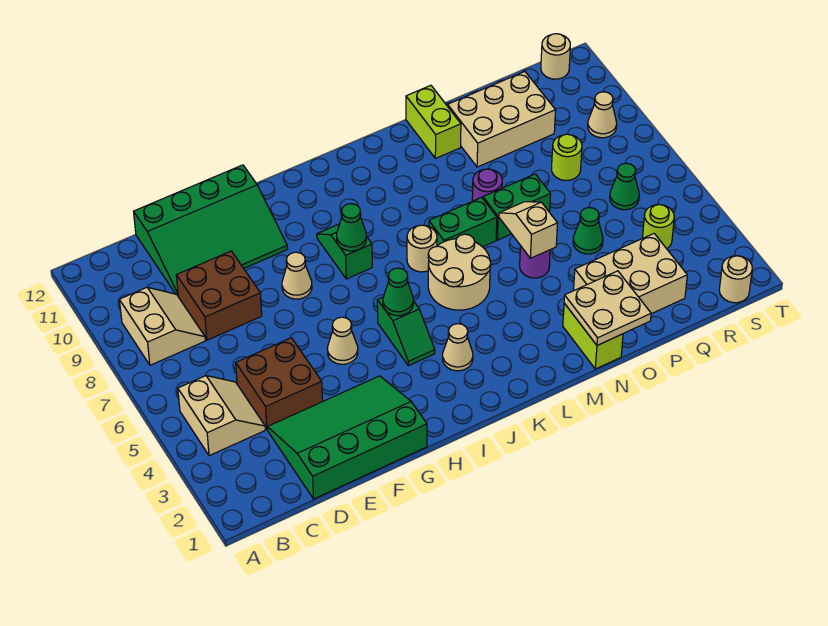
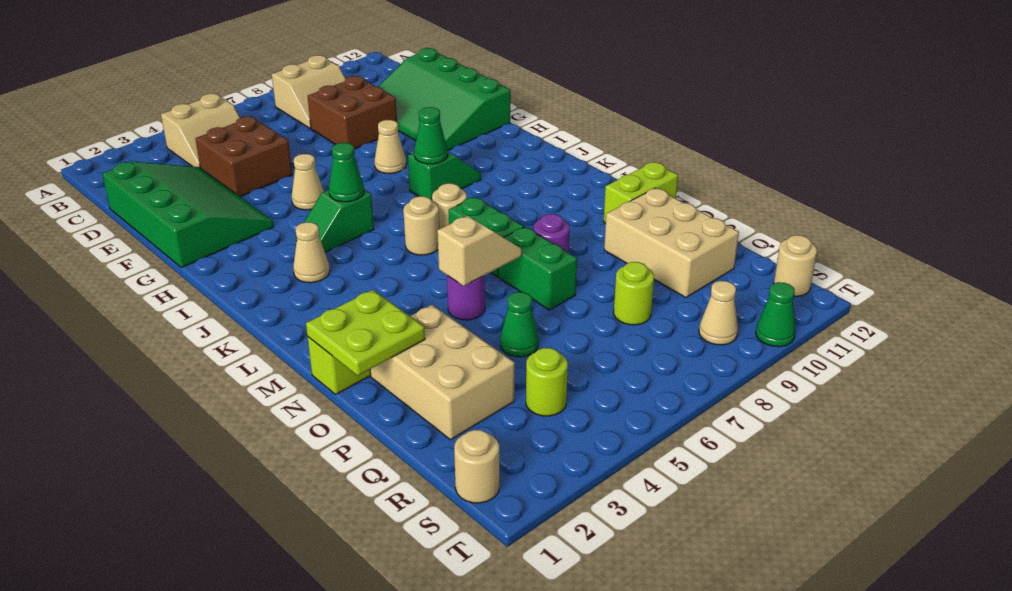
tan round brick K5:L6 level 1 -> tan round brick K6 level 1
tan plate N1:O2 level 2 -> lime plate N1:O2 level 2
green cone R6 level 1 -> green cone T10 level 1

